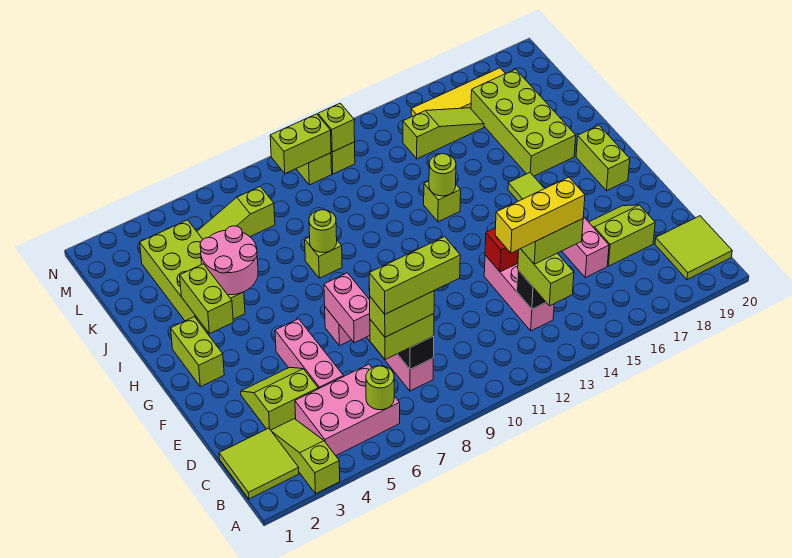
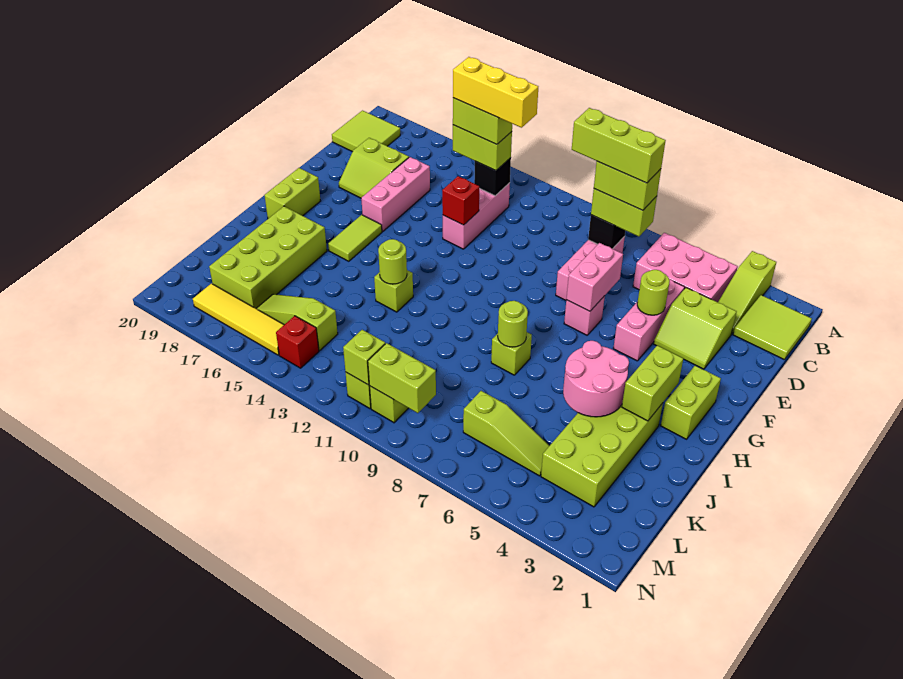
lime round brick B6 level 2 -> lime round brick E5 level 2
lime brick B13:C13 level 3 -> lime brick C13:C14 level 3
none -> red brick M14 level 1

